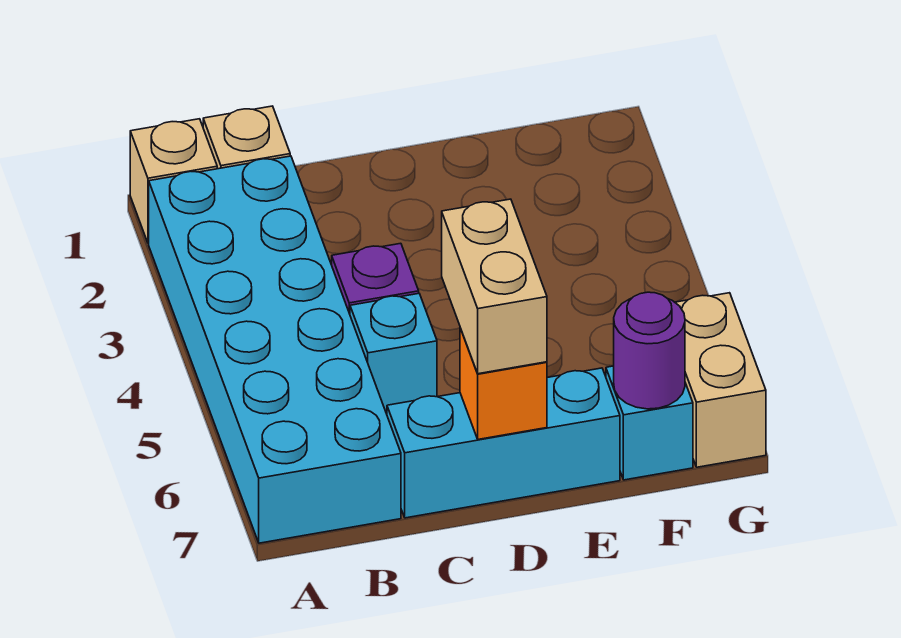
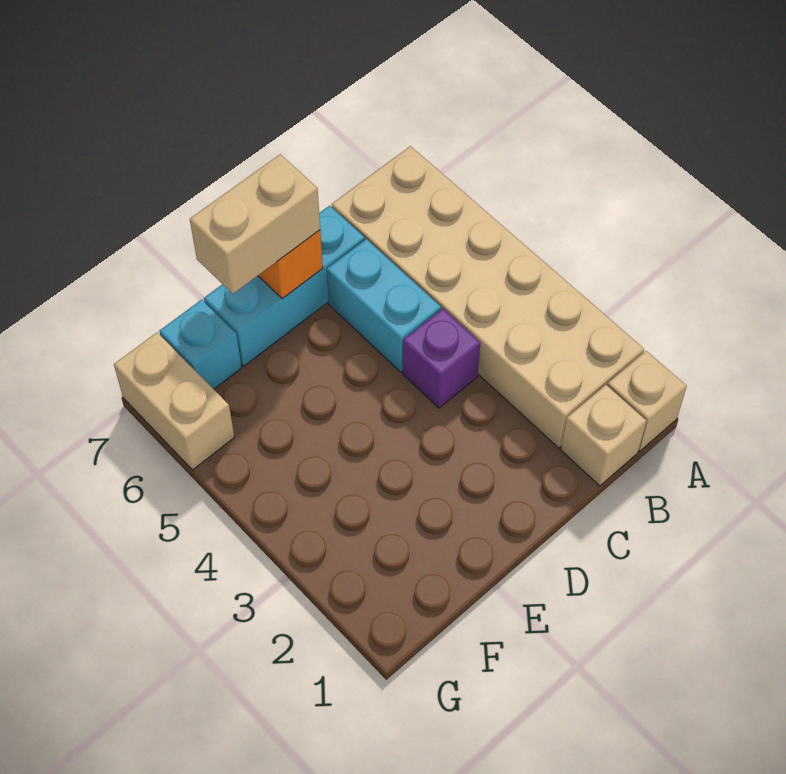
cyan brick A2:B7 level 1 -> tan brick A2:B7 level 1
cyan brick C5 level 1 -> cyan brick C5:C6 level 1
tan brick D6:D7 level 3 -> tan brick D7:E7 level 3
purple round brick F7 level 2 -> none

